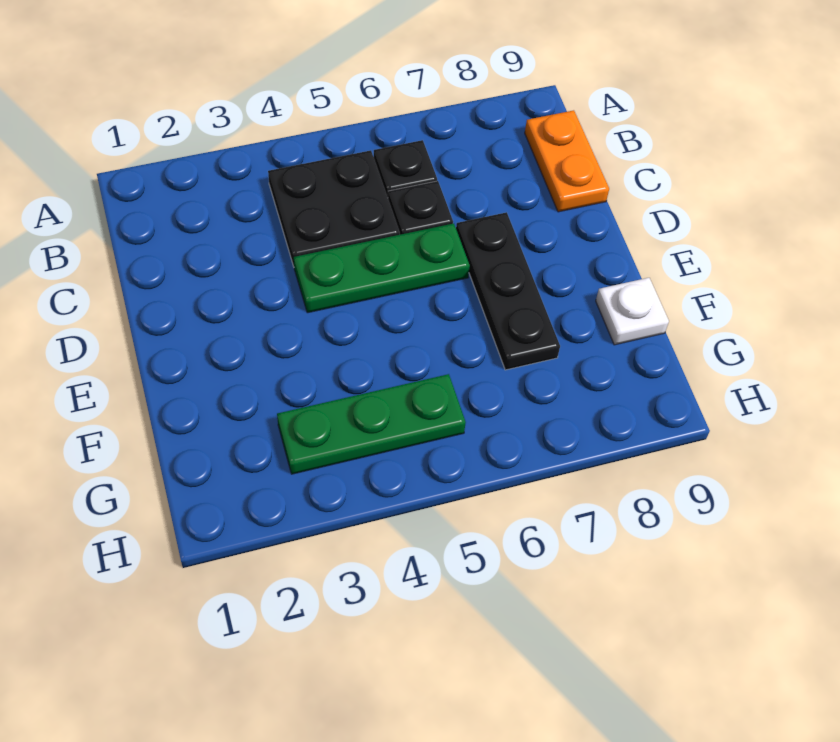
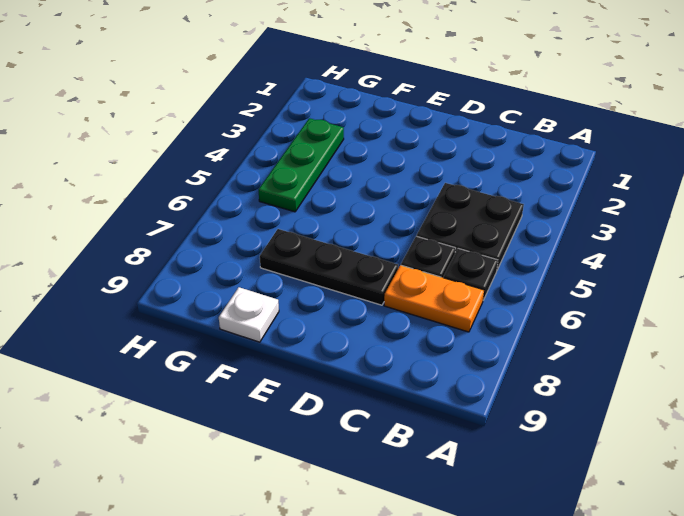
orange plate B9:C9 level 1 -> orange plate B7:C7 level 1
green plate D4:D6 level 1 -> none

